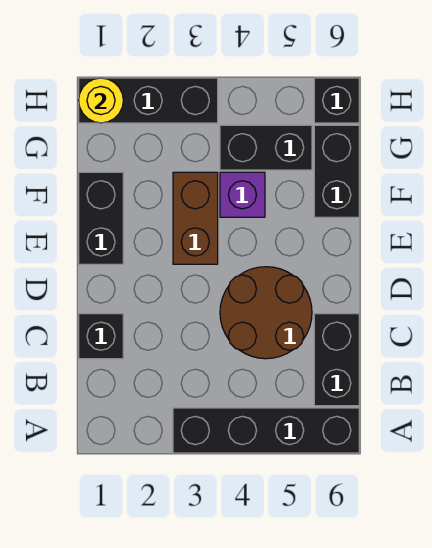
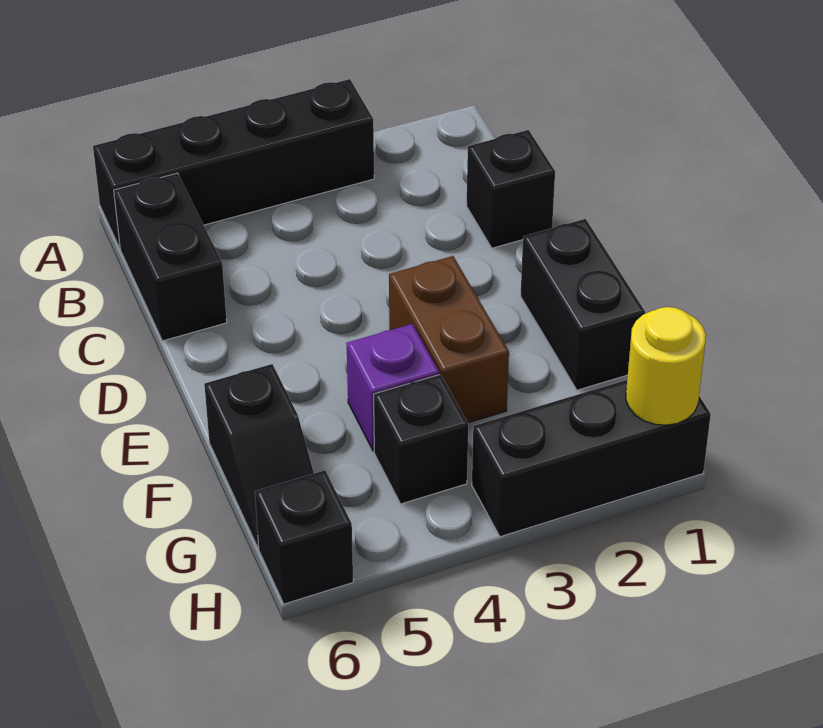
brown round brick C4:D5 level 1 -> none
black brick F6:G6 level 1 -> black slope F6:G6 level 1 top F
black brick G4:G5 level 1 -> black brick G4 level 1

